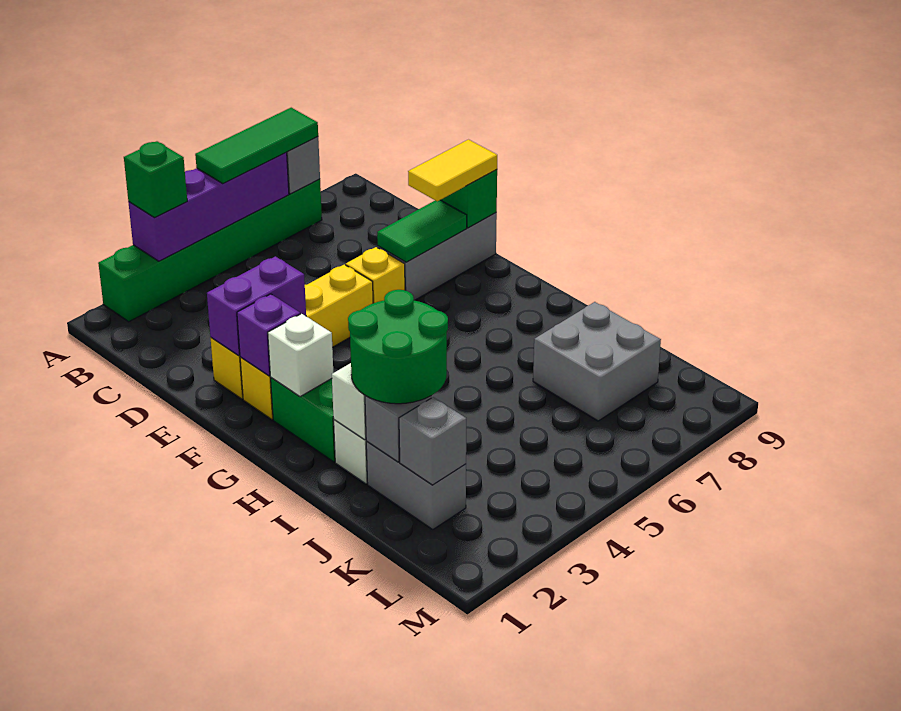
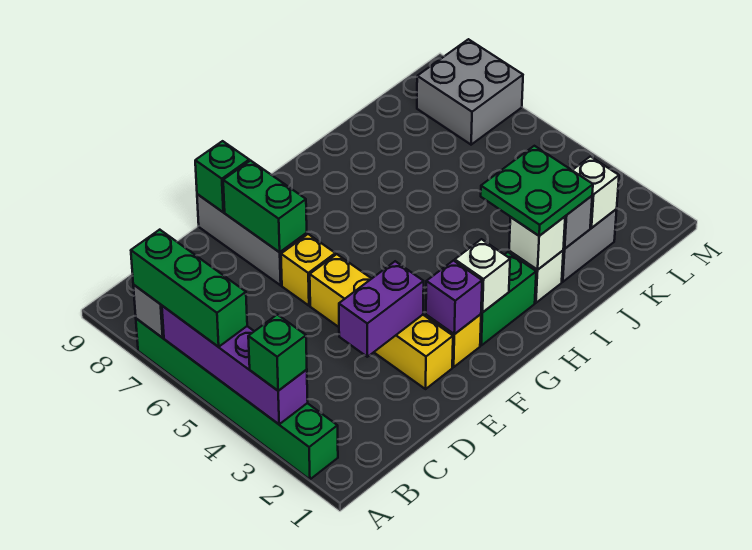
green tile A5:A7 level 3 -> green brick A5:A7 level 3
purple brick E2:E3 level 2 -> purple brick D3:E3 level 2
green tile E7:E8 level 2 -> green brick E7:E8 level 2
yellow tile E8:E9 level 3 -> none
green round brick I2:J3 level 3 -> green plate I2:J3 level 3
grey brick J7:K8 level 1 -> grey brick L7:M8 level 1
grey brick K2 level 2 -> white brick K2 level 2

